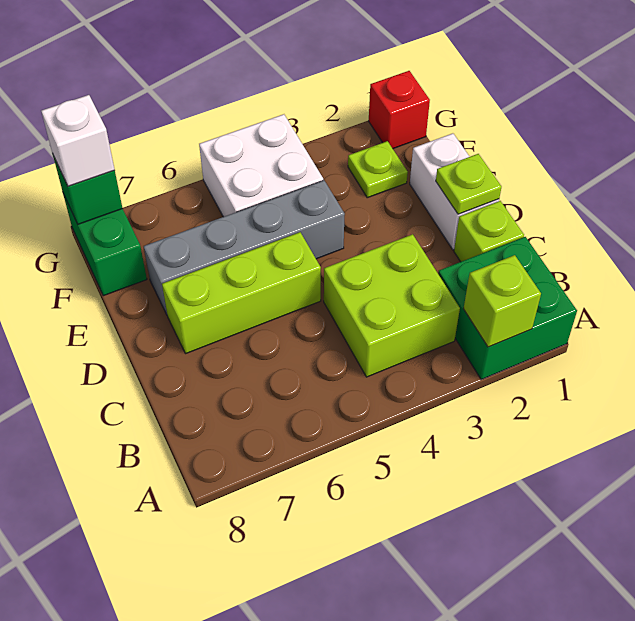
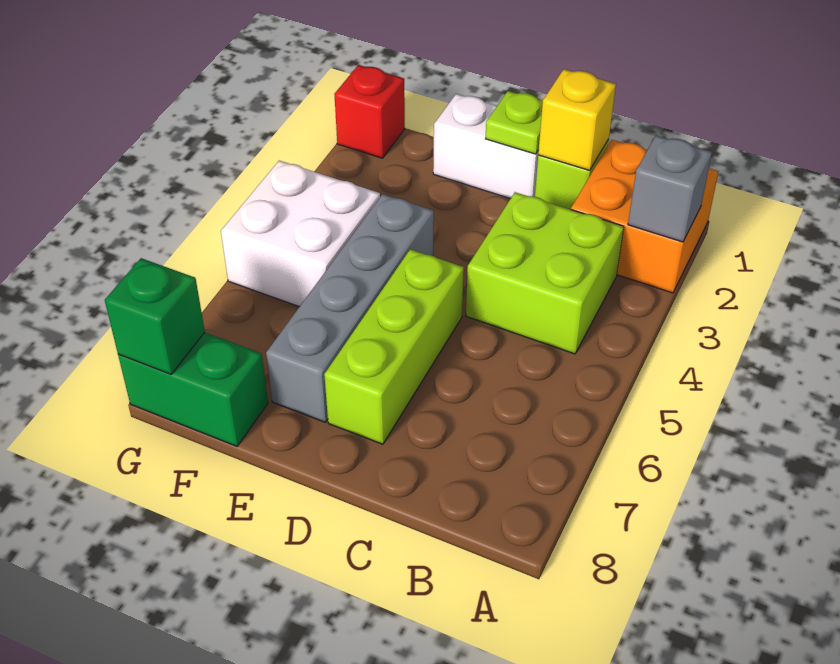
green brick A1:B2 level 1 -> orange brick A1:B2 level 1
lime brick A2 level 2 -> grey brick A2 level 2
none -> yellow brick C1 level 2
lime plate F2 level 1 -> none
white brick G8 level 3 -> none

